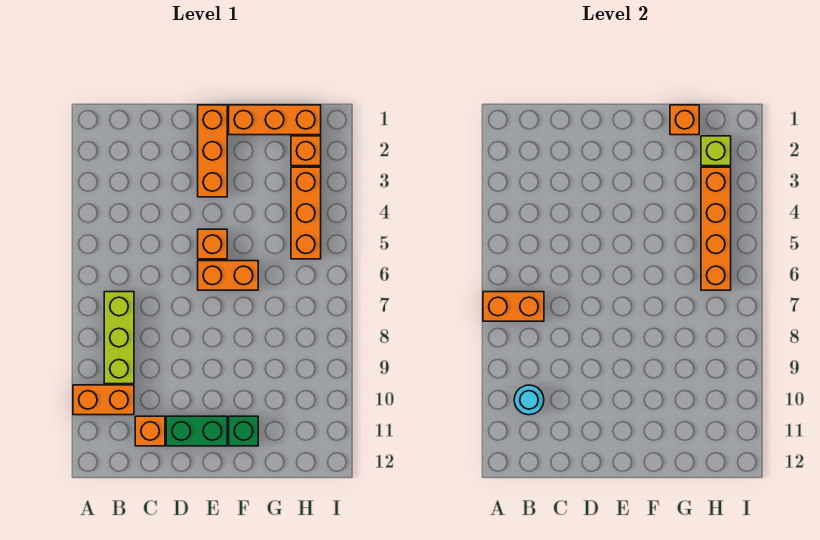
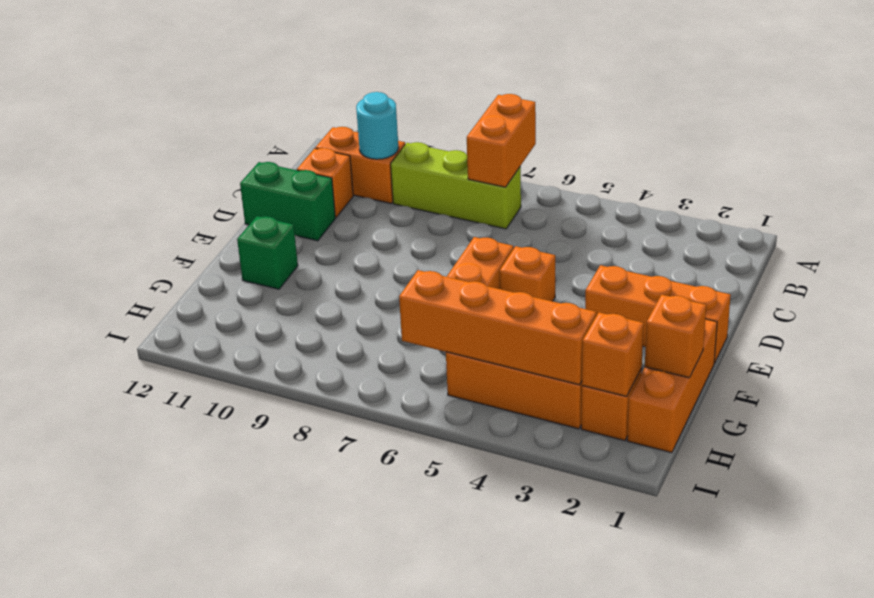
orange brick A10:B10 level 1 -> orange brick B10:B11 level 1
green brick D11:E11 level 1 -> green brick D11:D12 level 1
lime brick H2 level 2 -> orange brick H2 level 2

